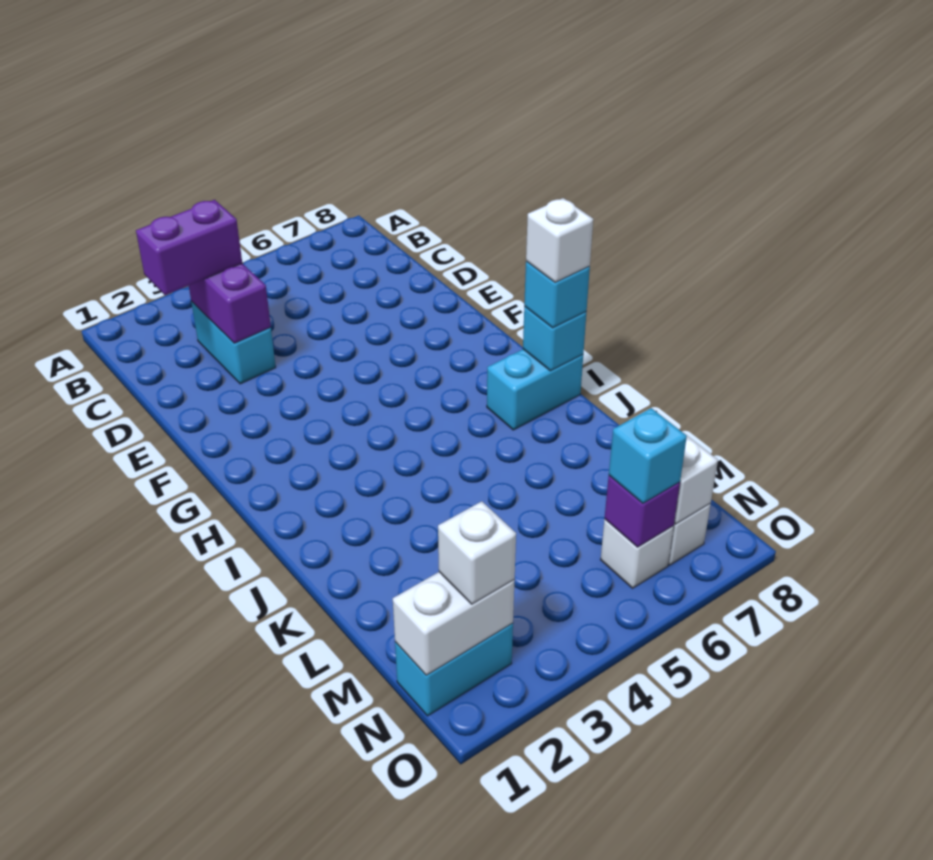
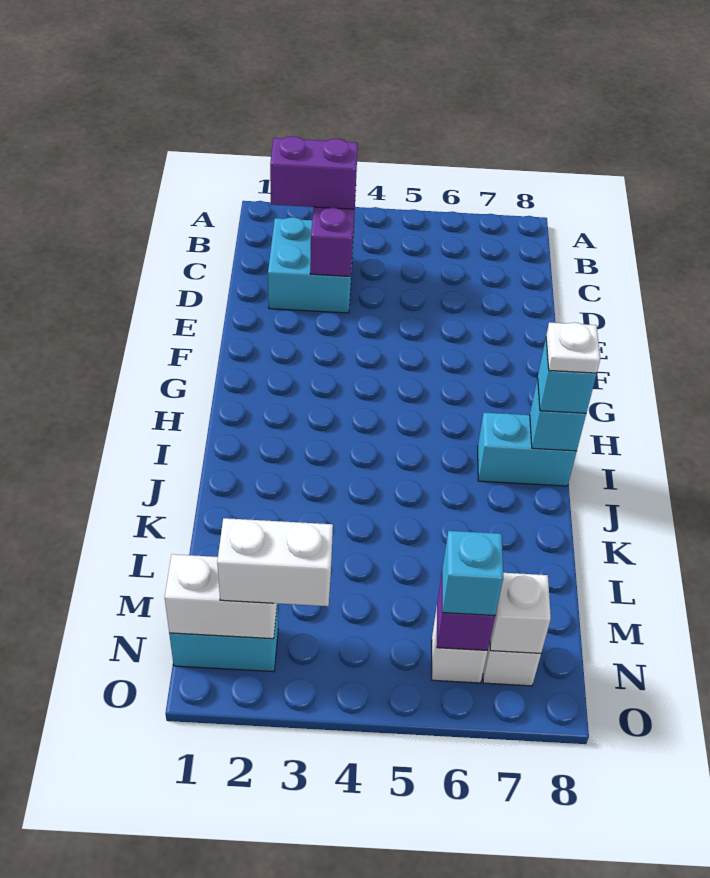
cyan brick C3:D3 level 1 -> cyan brick C2:D3 level 1
white brick I8 level 4 -> white plate I8 level 4
white brick N2 level 3 -> white brick N2:N3 level 3

